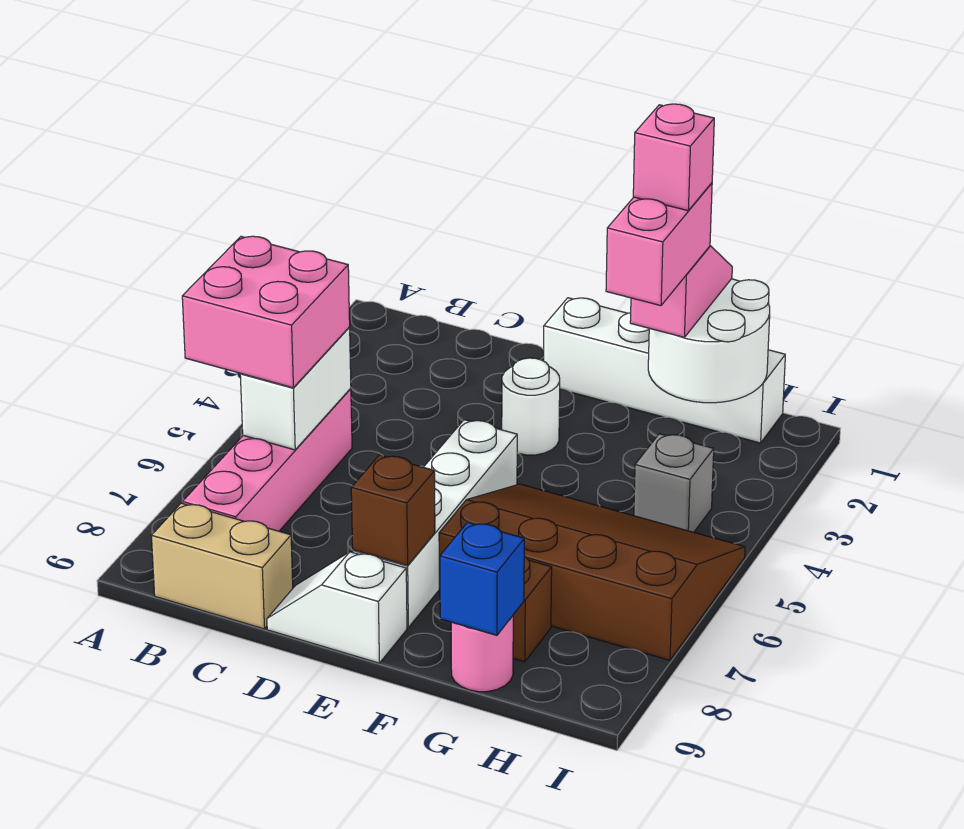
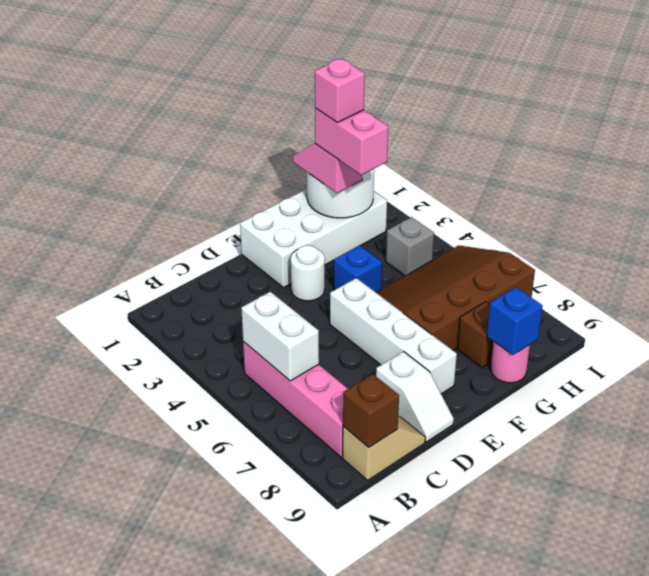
pink brick A5:B6 level 3 -> none
tan brick B9:C9 level 1 -> tan slope B9:C9 level 1 top B
white slope D9:E9 level 1 top E -> white slope D8:D9 level 1 top 8
white brick E1:H1 level 1 -> white brick E1:H2 level 1
brown brick E8 level 2 -> brown brick B9 level 2
none -> blue brick F4 level 1

